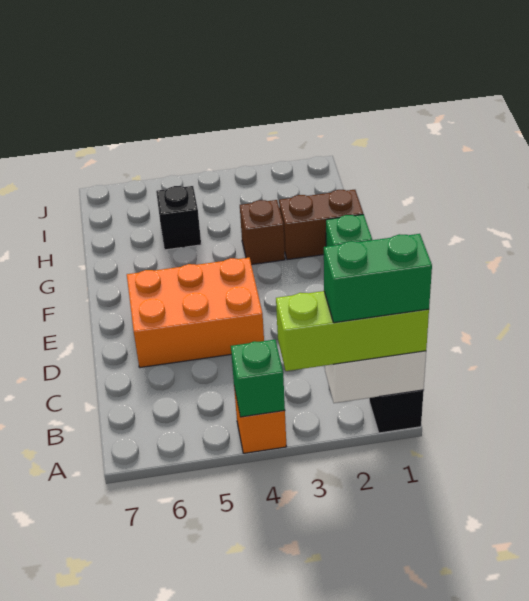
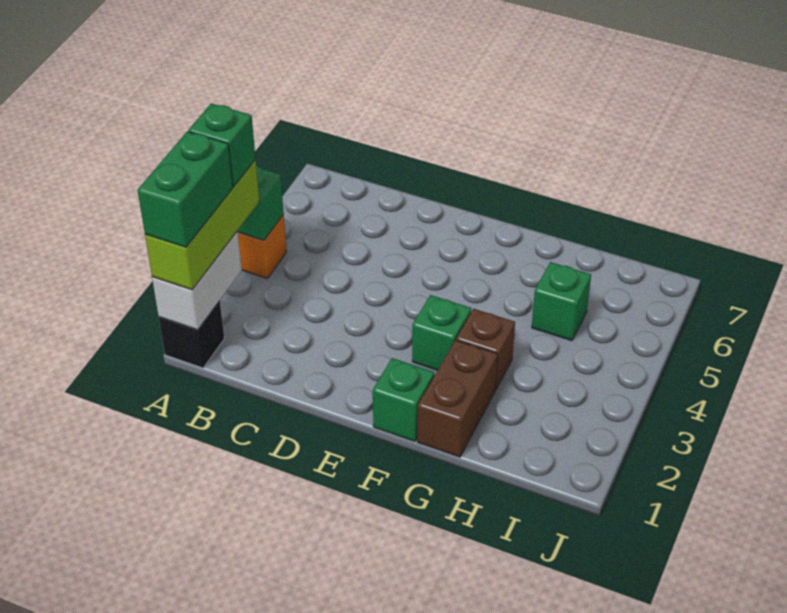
none -> green brick A3 level 4
orange brick D4:E6 level 1 -> none
none -> green brick F3 level 1
black brick H5 level 1 -> green brick H5 level 1

